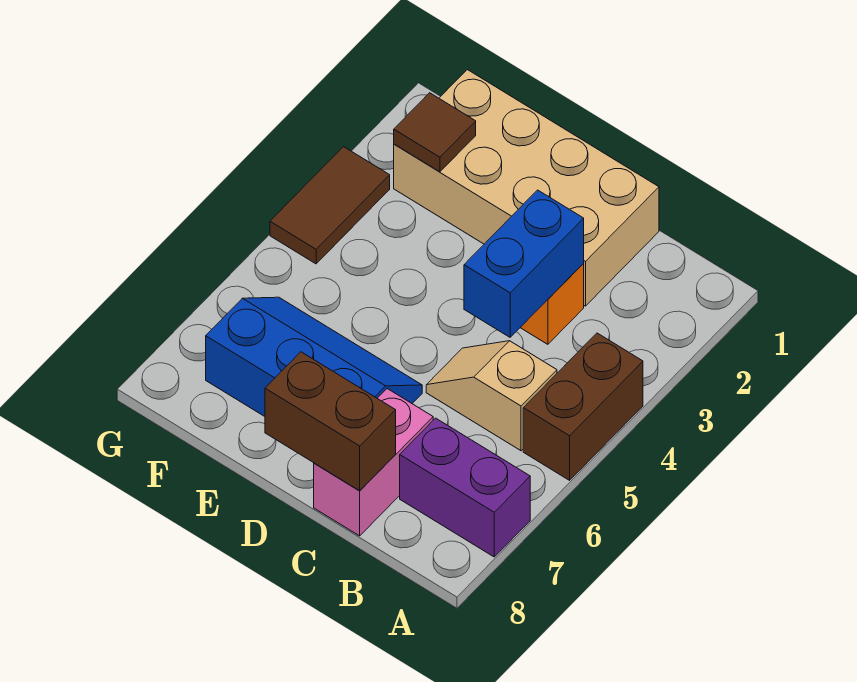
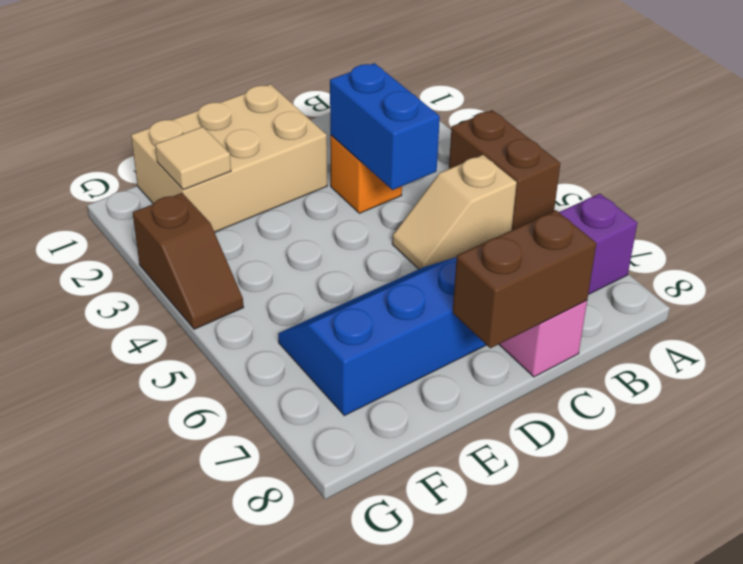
tan brick C1:F2 level 1 -> tan brick D1:F2 level 1
brown tile F2 level 2 -> tan tile F2 level 2
brown tile G3:G4 level 1 -> brown slope G3:G4 level 1 top 3

